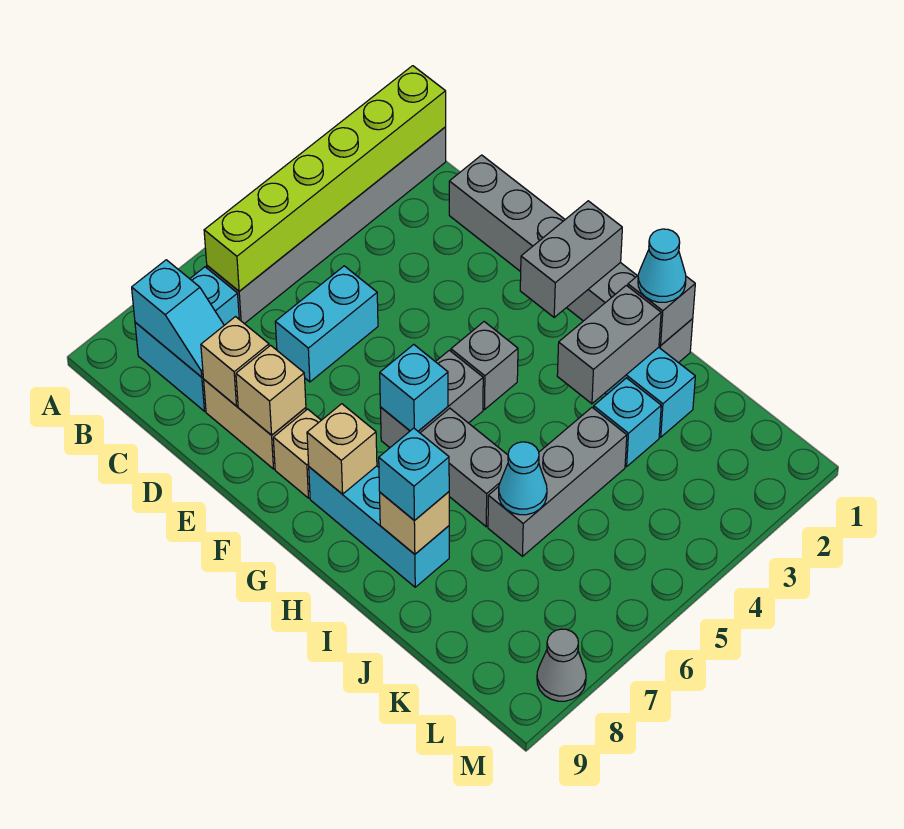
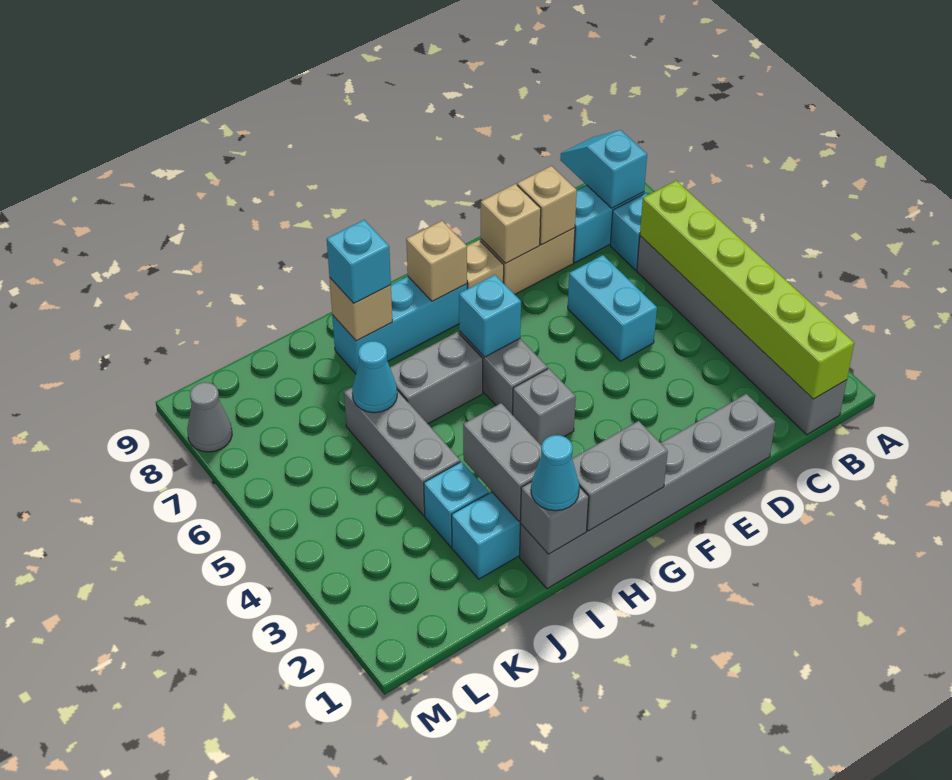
cyan slope B8:C8 level 2 top B -> cyan slope B8:B9 level 2 top 8
grey brick G1:G2 level 2 -> grey brick G1:H1 level 2

